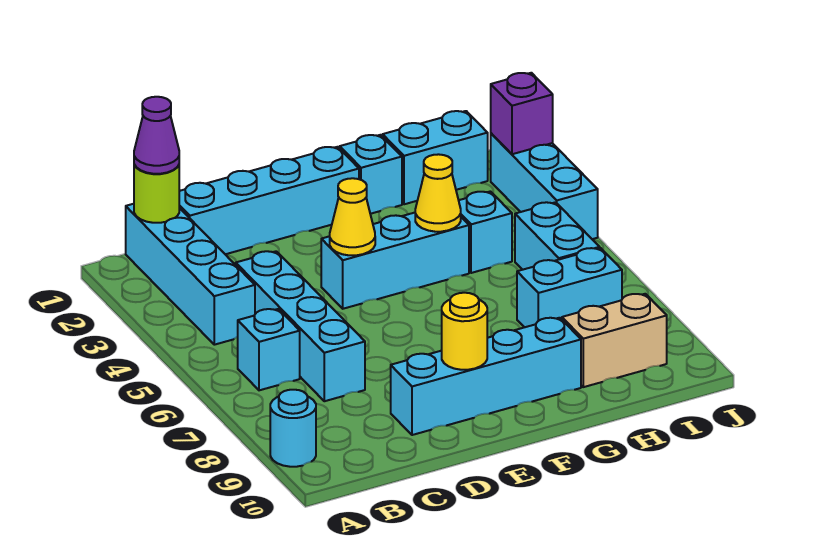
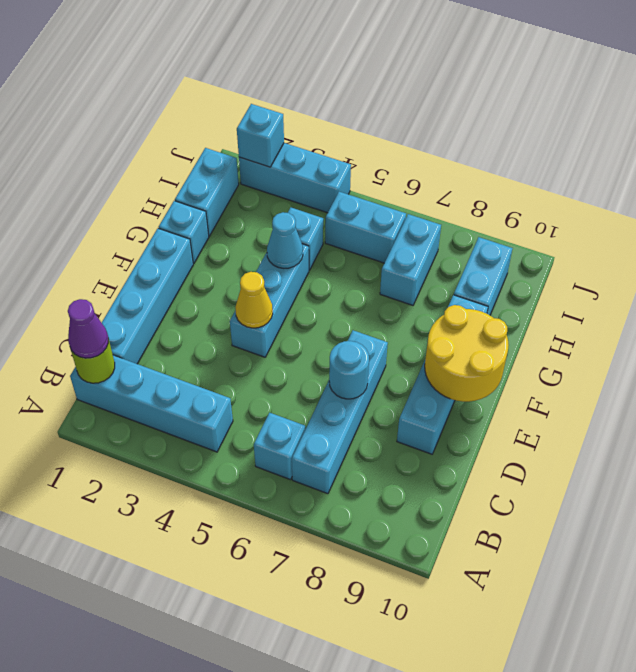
cyan round brick A9 level 1 -> cyan round brick D7 level 2
cyan brick C4:C7 level 1 -> cyan brick B7:E7 level 1
yellow round brick E9 level 2 -> yellow round brick E9:F10 level 2
yellow cone G4 level 2 -> cyan cone G4 level 2
tan brick H9:I9 level 1 -> cyan brick H9:I9 level 1
purple brick J2 level 2 -> cyan brick J2 level 2

